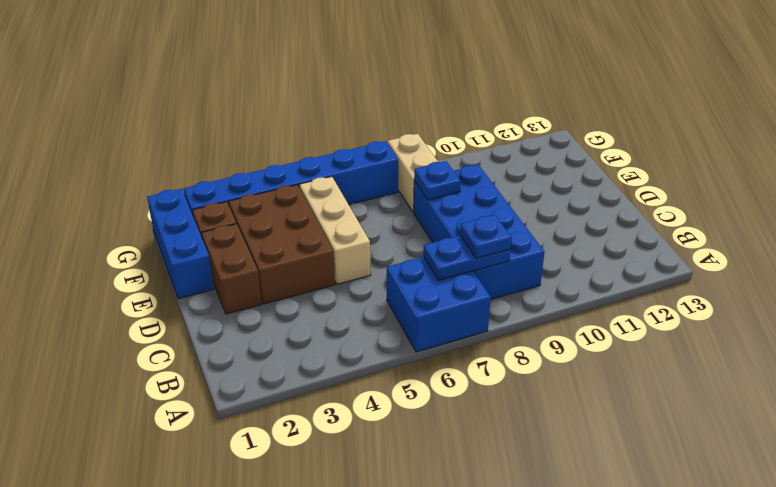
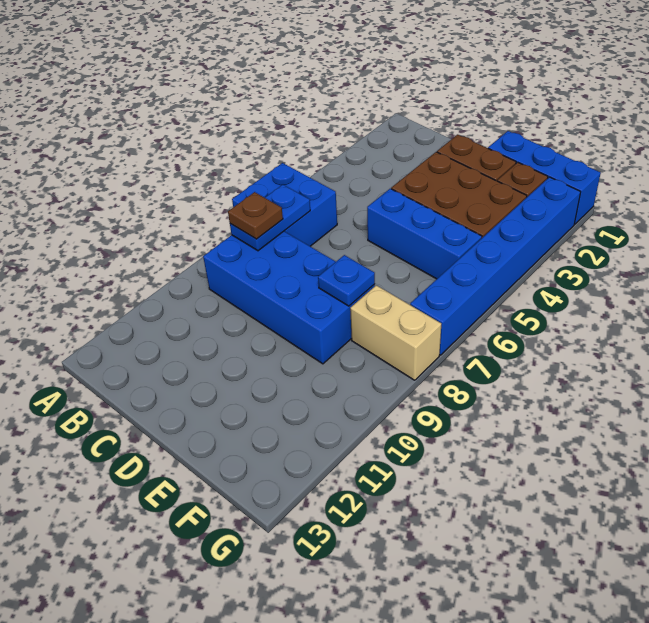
blue plate B8 level 3 -> brown plate B8 level 3
tan brick D5:F5 level 1 -> blue brick D5:F5 level 1

